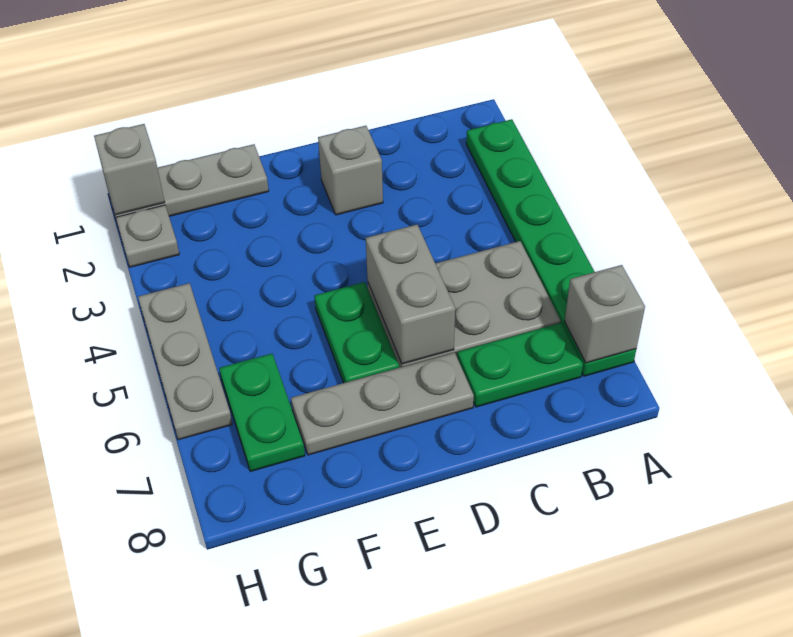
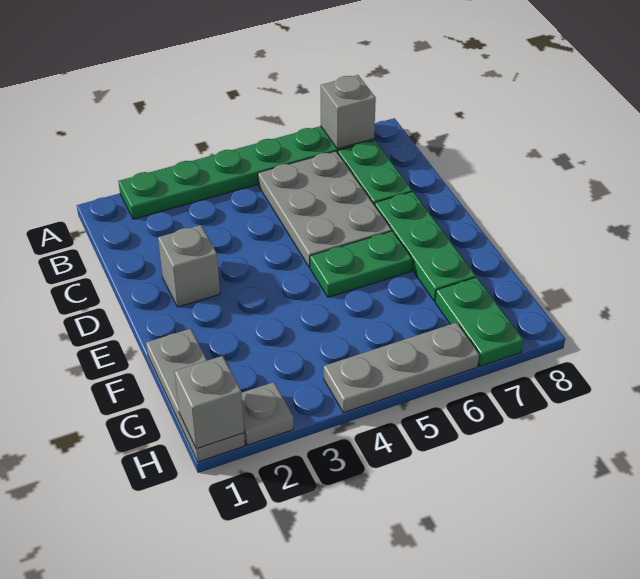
grey brick D5:D6 level 2 -> none
grey plate D7:F7 level 1 -> green plate D7:F7 level 1
green plate G6:G7 level 1 -> green plate G7:H7 level 1

